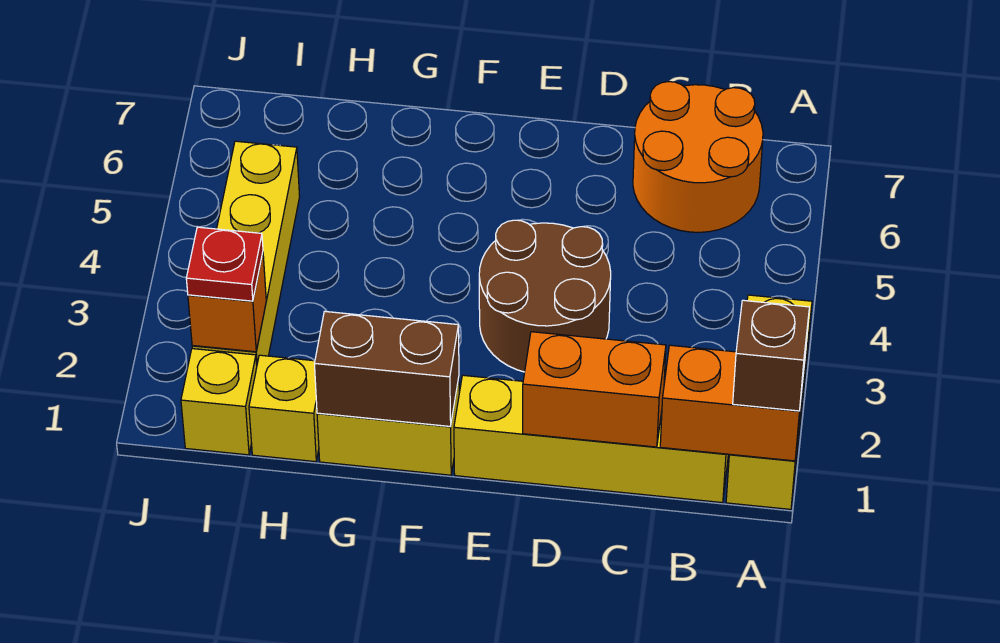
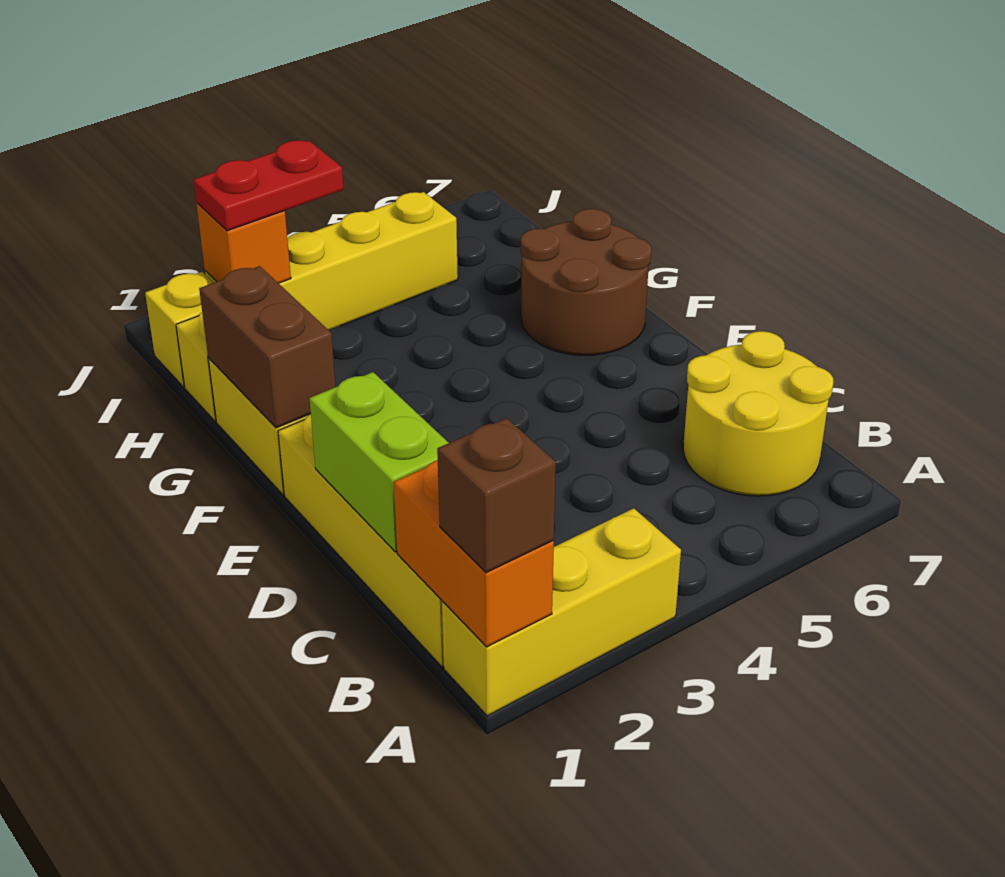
orange round brick B6:C7 level 1 -> yellow round brick B6:C7 level 1
orange brick C1:D1 level 2 -> lime brick C1:D1 level 2
brown round brick D3:E4 level 1 -> brown round brick F6:G7 level 1
red plate I2 level 3 -> red plate I2:I3 level 3

